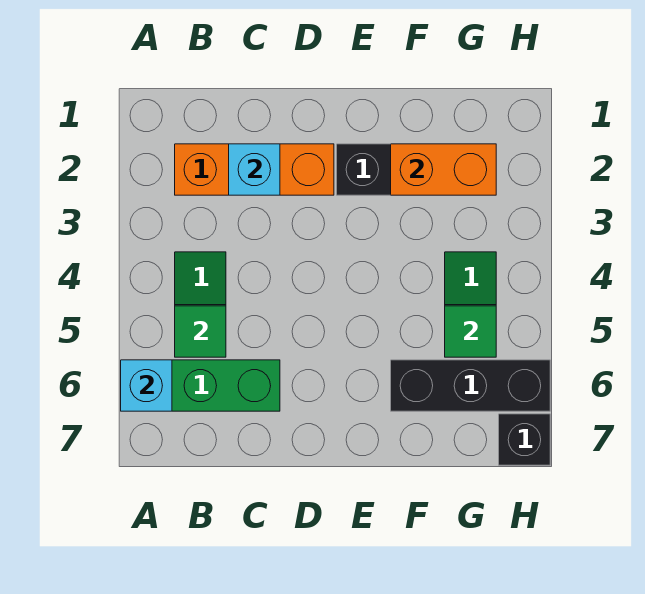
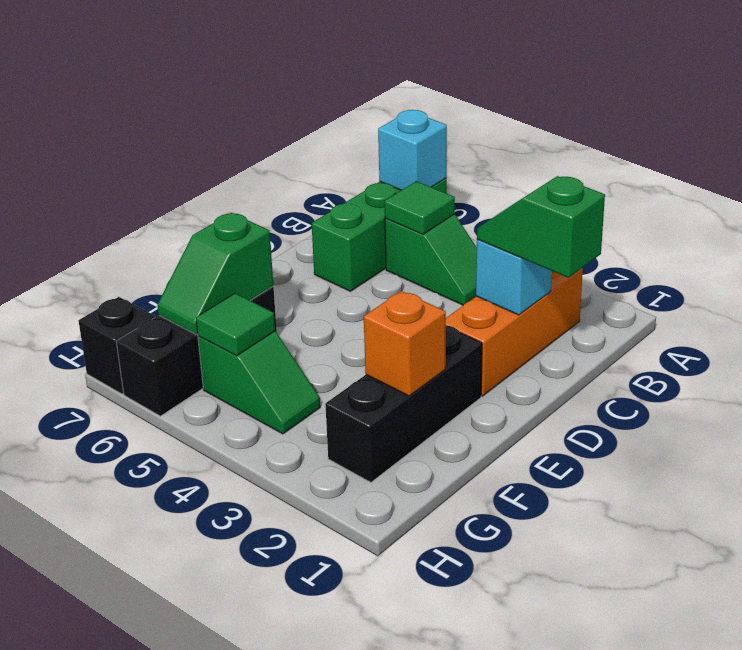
none -> green slope C1:C2 level 3 top 1
orange brick F2:G2 level 2 -> orange brick F2 level 2
none -> green slope F6:G6 level 2 top F

